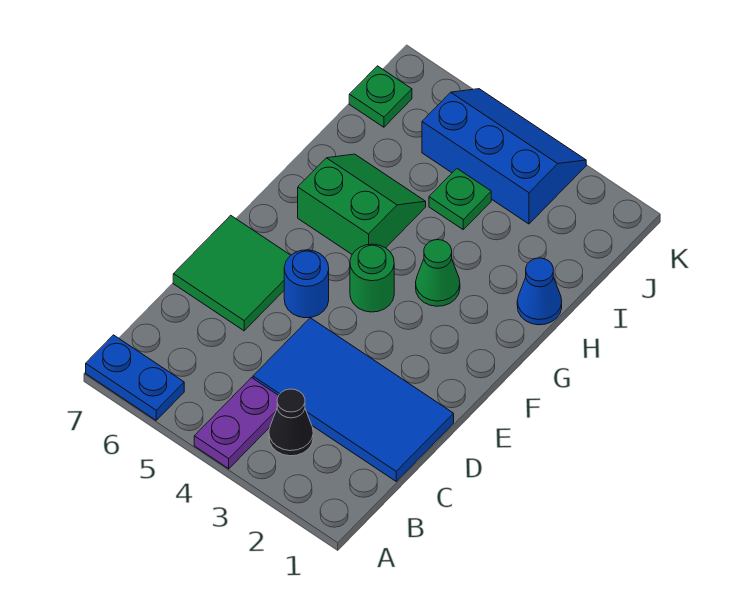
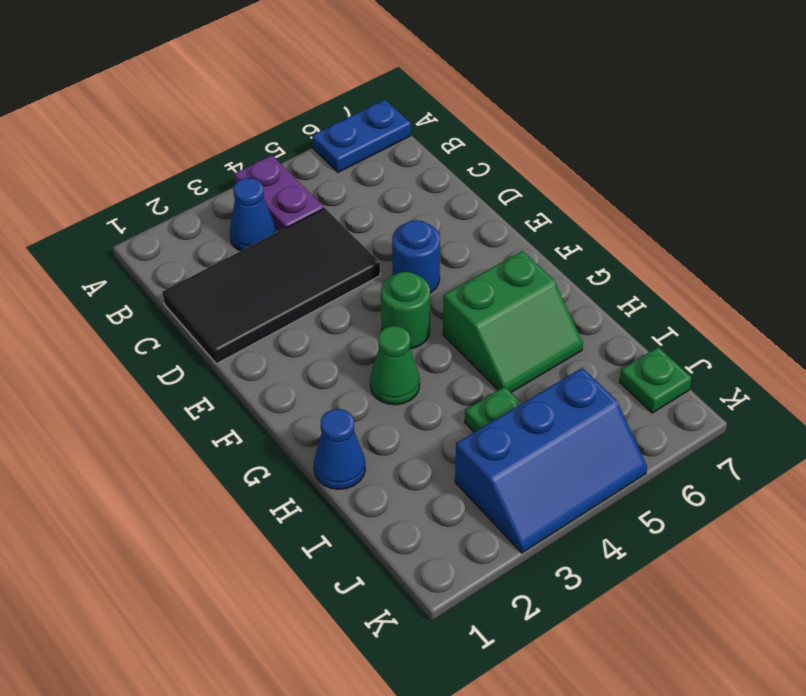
black cone B3 level 1 -> blue cone B3 level 1
blue tile C1:D4 level 1 -> black tile C1:D4 level 1
green tile D6:E7 level 1 -> none

